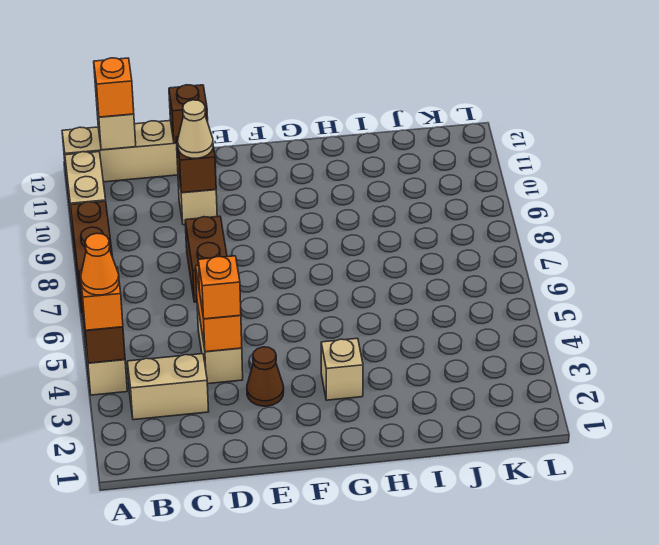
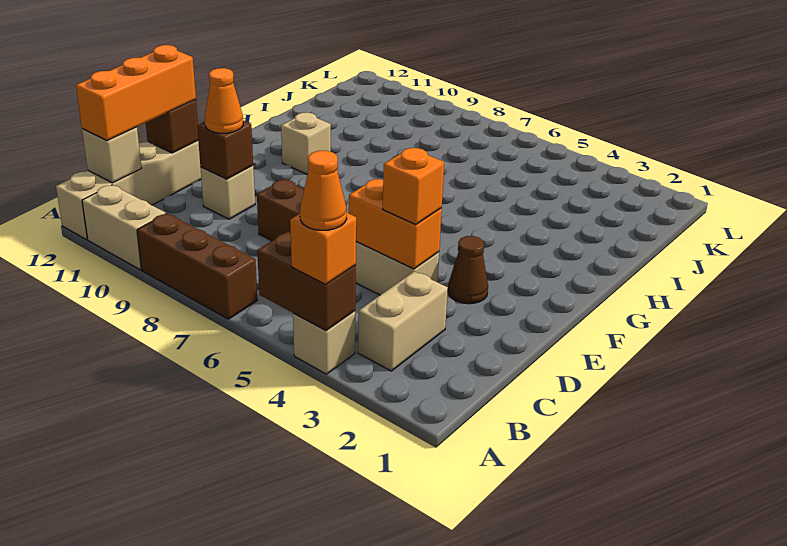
orange brick B12 level 3 -> orange brick B12:D12 level 3
tan cone D10 level 3 -> orange cone D10 level 3
tan brick G3 level 1 -> tan brick G10 level 1

